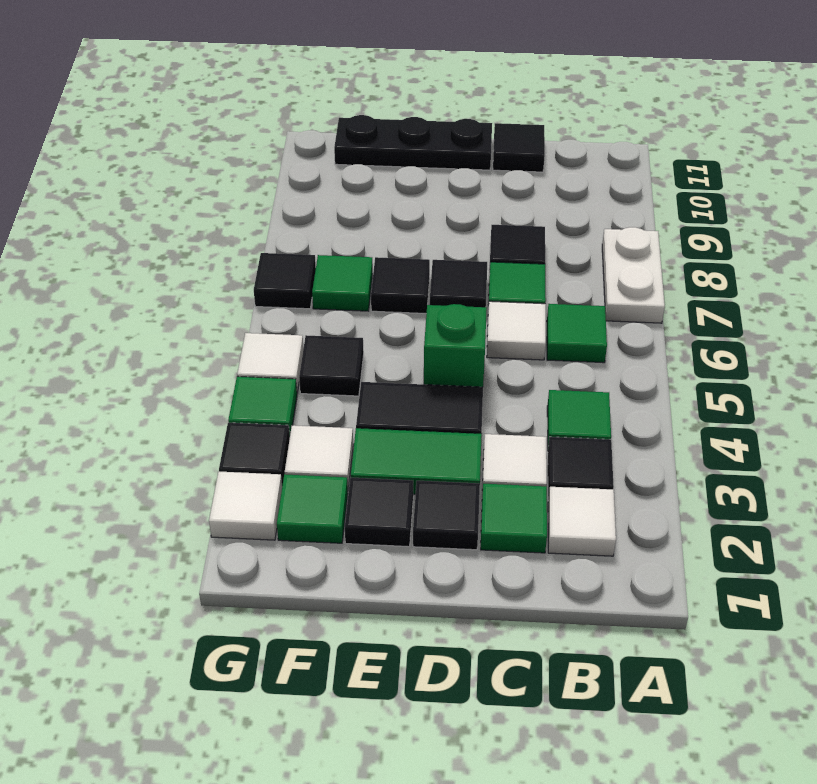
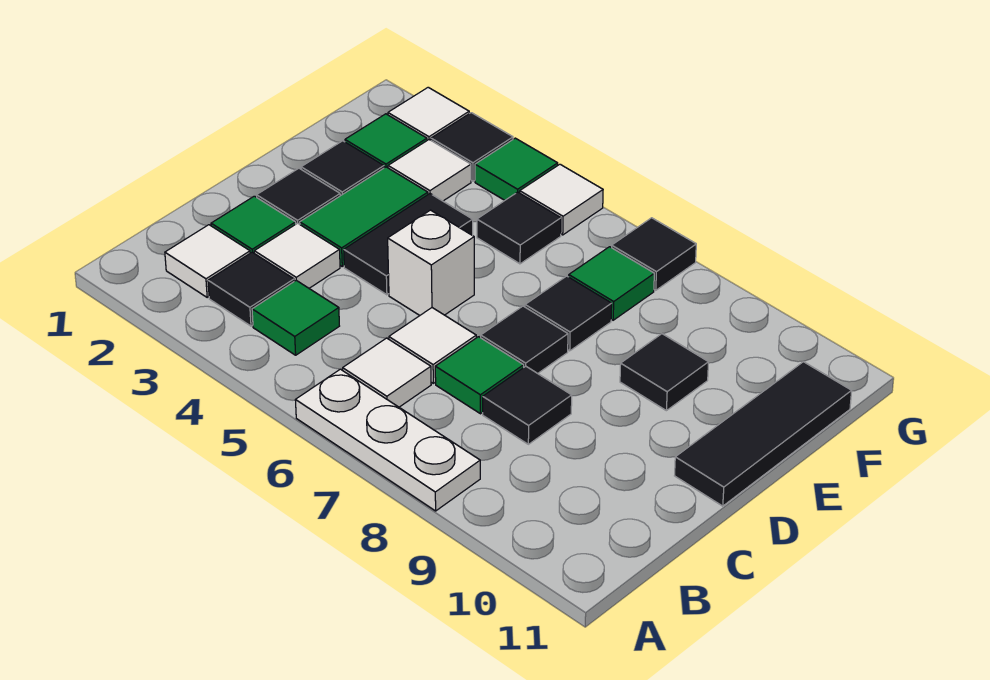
white plate A7:A8 level 1 -> white plate A6:A8 level 1
green tile B6 level 1 -> white tile B6 level 1
black tile C11 level 1 -> black tile E9 level 1
green brick D5 level 1 -> white brick D5 level 1
black plate D11:F11 level 1 -> black tile D11:F11 level 1

